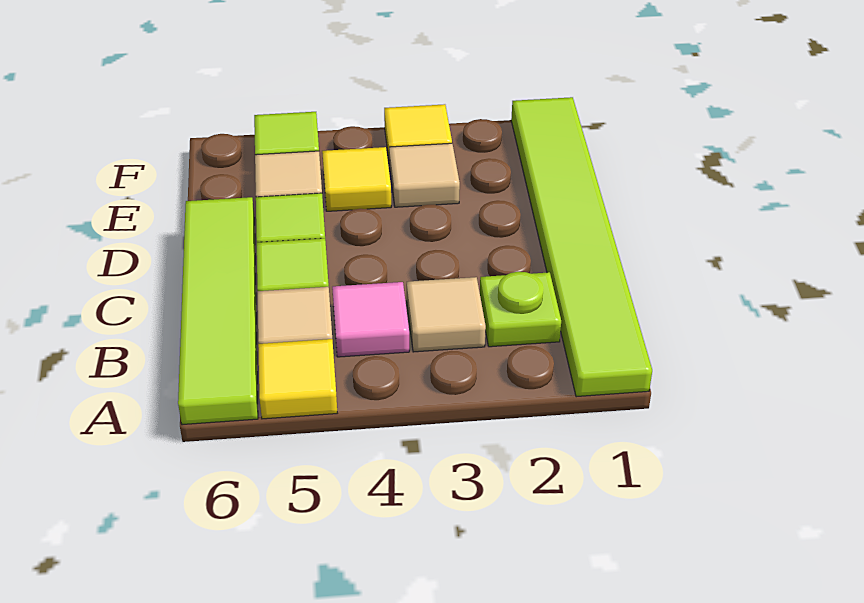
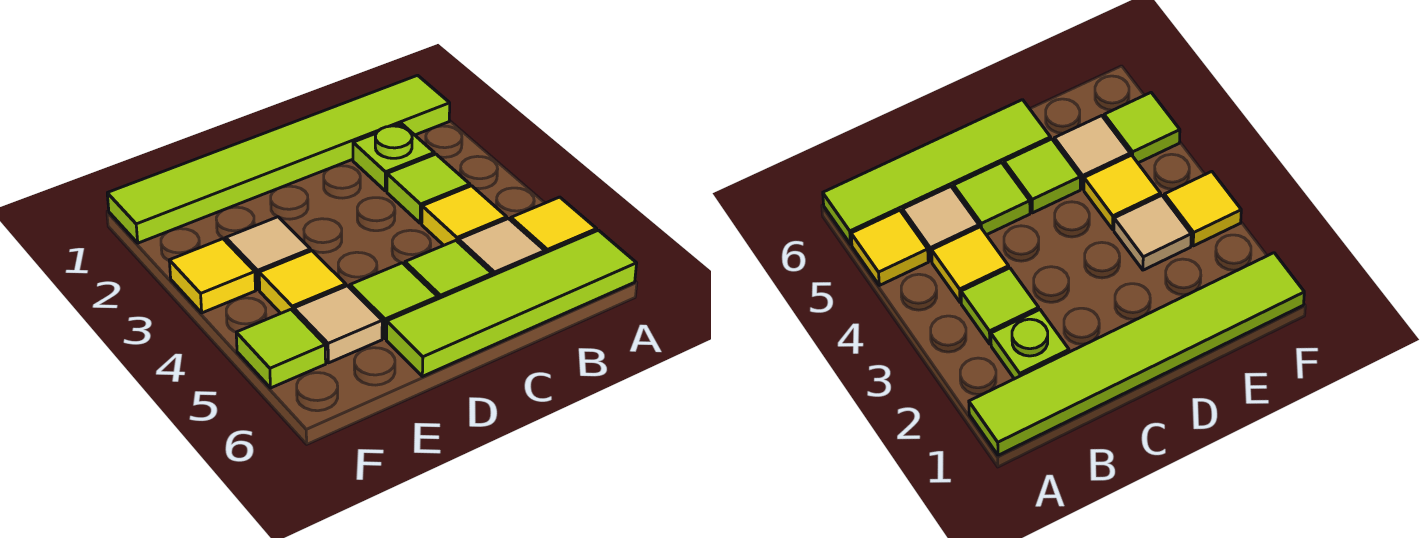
tan tile B3 level 1 -> lime tile B3 level 1
pink tile B4 level 1 -> yellow tile B4 level 1

